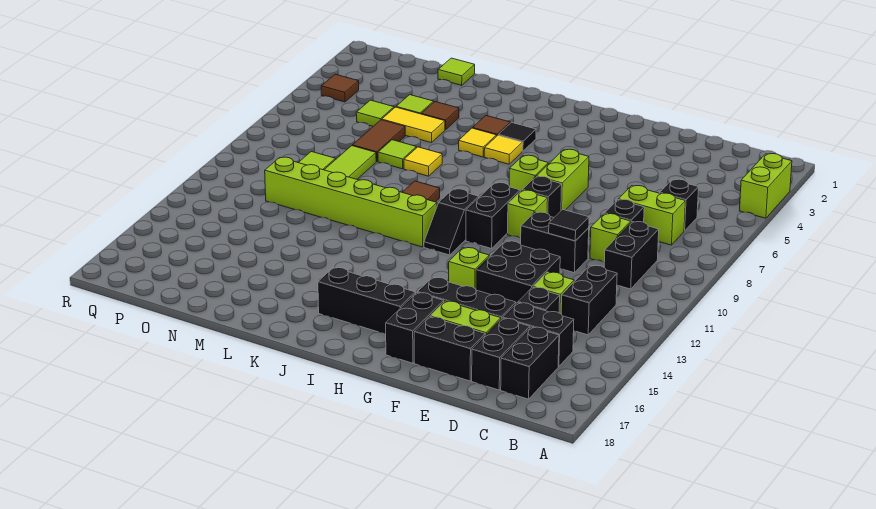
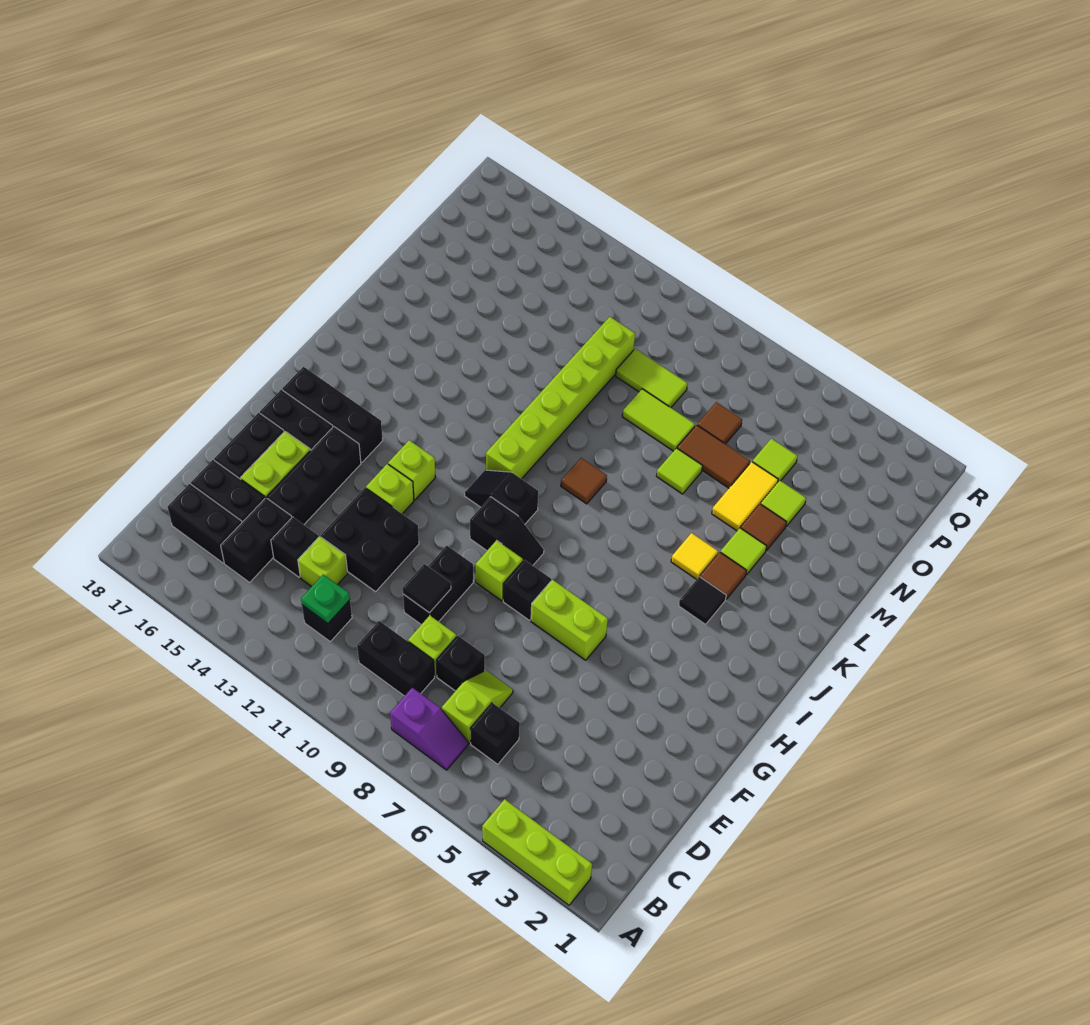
lime brick A3:A4 level 1 -> lime brick A2:A4 level 1
none -> purple slope B7:B8 level 1 top 8
lime brick C7:D7 level 1 -> lime slope C7:D7 level 1 top C
black brick C12:C13 level 1 -> black brick C12 level 1
none -> green plate C12 level 2
lime brick H7 level 1 -> lime brick H13 level 1
black brick H9:H10 level 1 -> black slope H9:H10 level 1 top 10
black brick H16:J16 level 1 -> black brick H15:H17 level 1
yellow tile J5 level 1 -> none
yellow tile L7 level 1 -> none
lime tile N1 level 1 -> lime tile L4 level 1
brown tile Q4 level 1 -> brown tile O7 level 1

